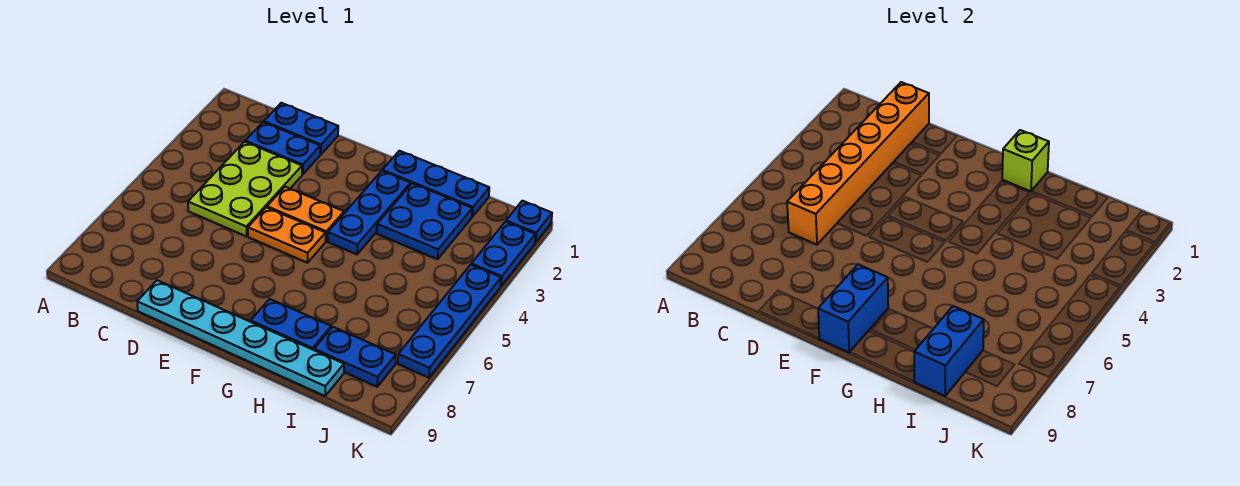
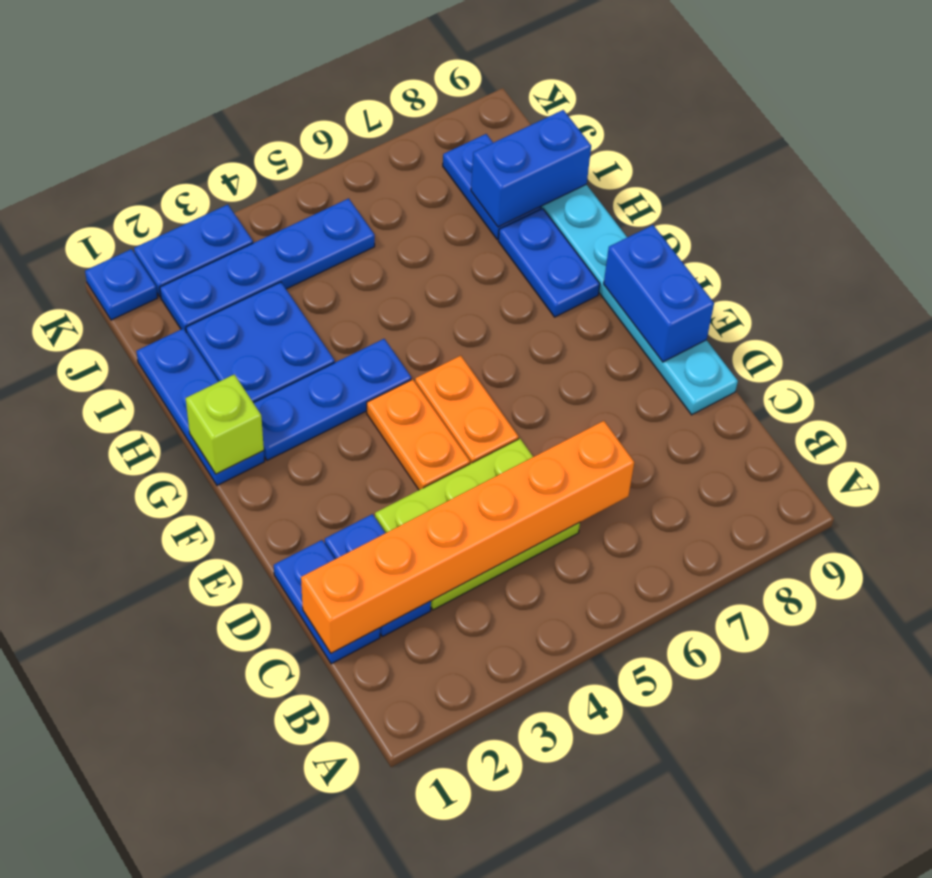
blue brick F8:F9 level 2 -> blue brick E9:F9 level 2
blue plate K4:K7 level 1 -> blue plate J2:J5 level 1

